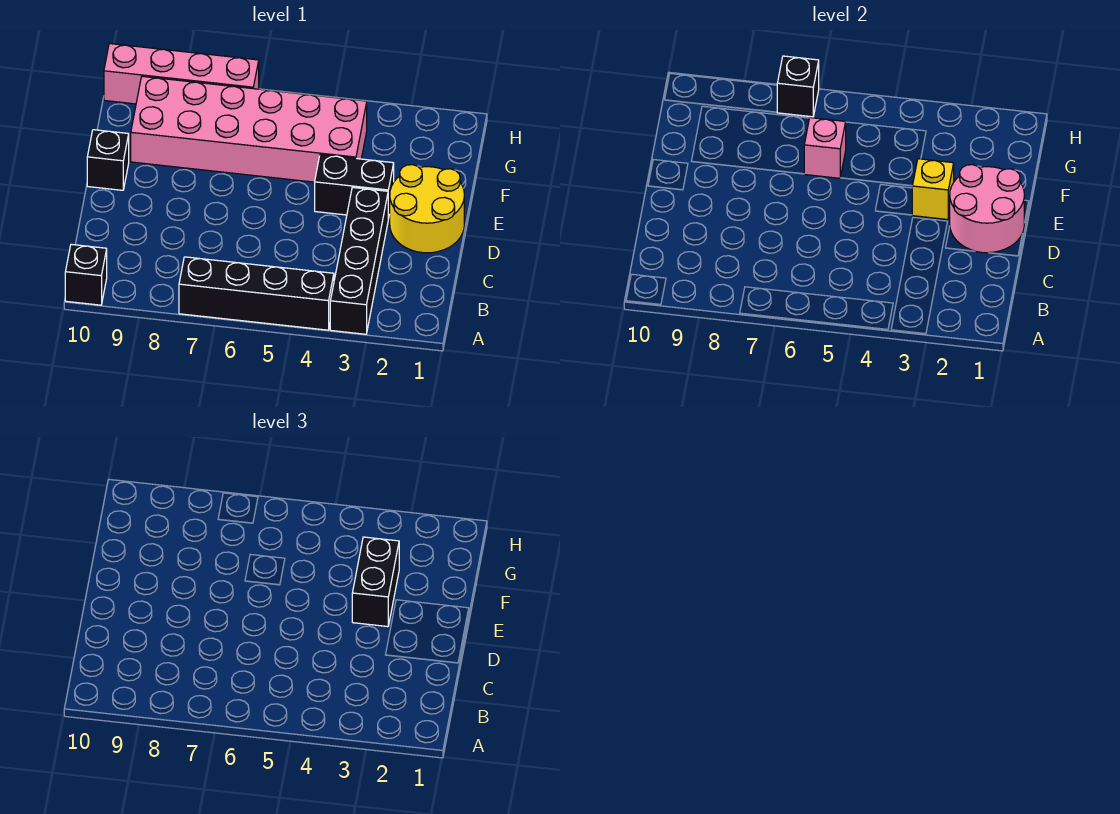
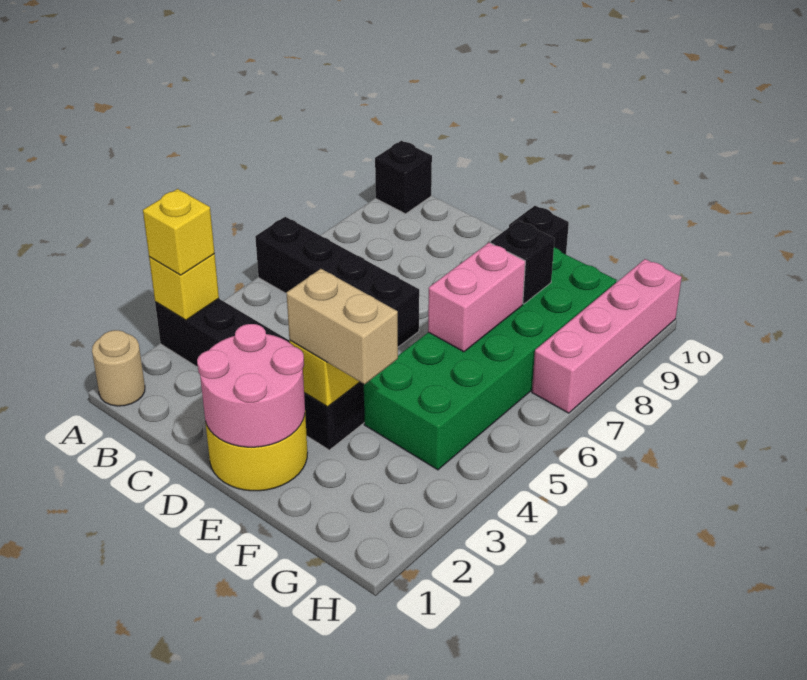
none -> tan round brick A1 level 1
none -> yellow brick A3 level 2
none -> yellow brick A3 level 3
black brick A4:A7 level 1 -> black brick A6:D6 level 1
black brick E3:F3 level 3 -> tan brick E3:F3 level 3
pink brick F4:G9 level 1 -> green brick F4:G9 level 1
pink brick F6 level 2 -> pink brick F6:F7 level 2
black brick H7 level 2 -> black brick F8 level 2

